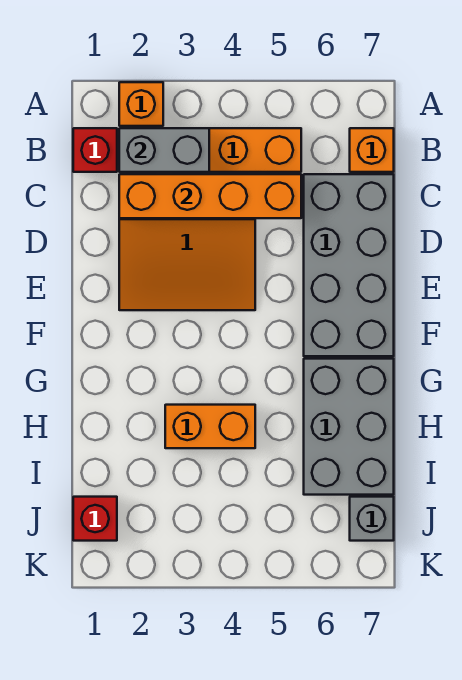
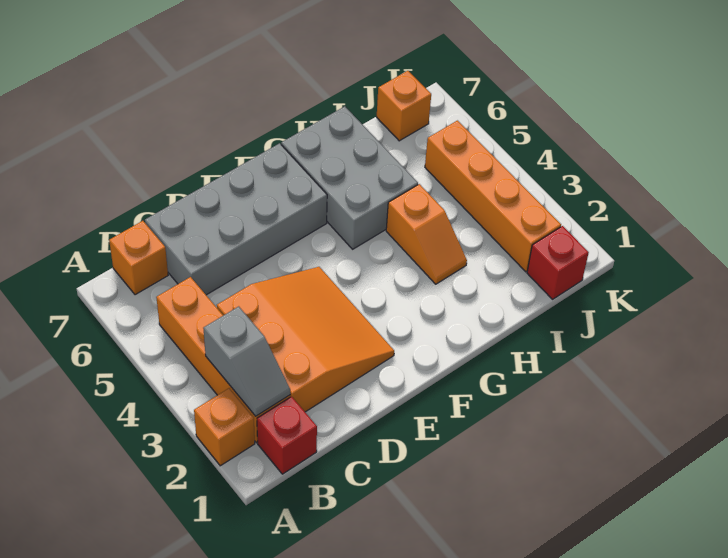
grey brick B2:B3 level 2 -> grey slope B2:B3 level 2 top 3
orange brick C2:C5 level 2 -> orange brick J2:J5 level 1
grey brick G6:I7 level 1 -> grey brick G5:H7 level 1
orange brick H3:H4 level 1 -> orange slope H3:H4 level 1 top 4
grey brick J7 level 1 -> orange brick J7 level 1

